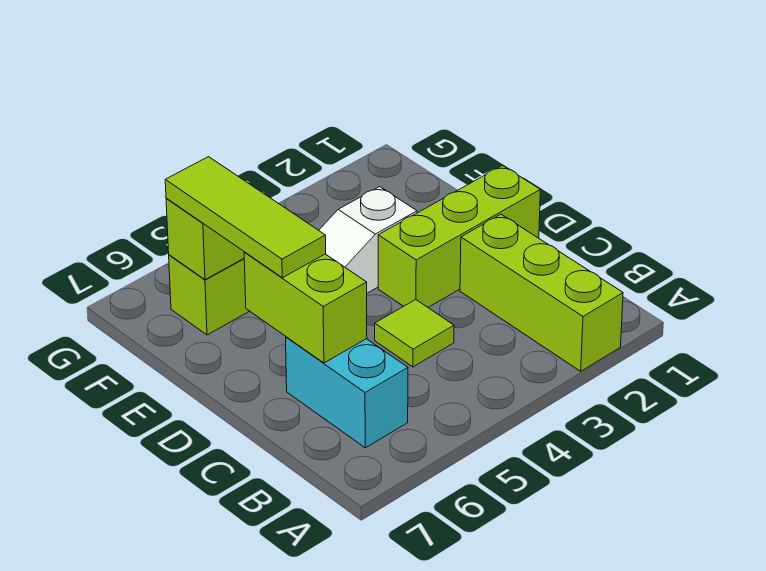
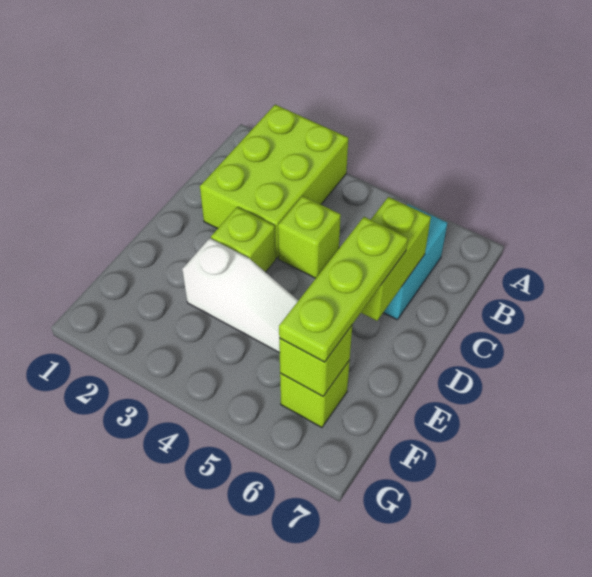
lime brick A2:C2 level 1 -> lime brick A2:C3 level 1
lime tile C4 level 1 -> lime brick C4 level 1
lime brick D1:D3 level 1 -> lime brick D3 level 1
lime tile D6:F6 level 3 -> lime plate D6:F6 level 3

